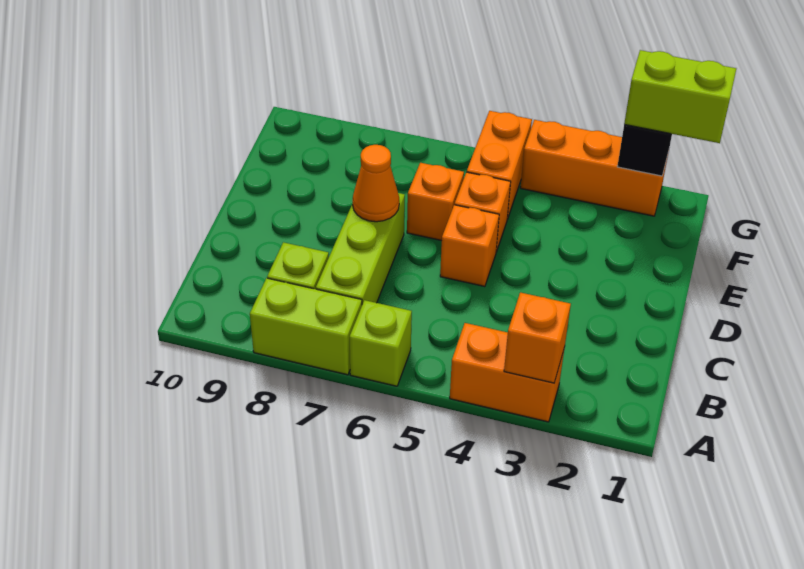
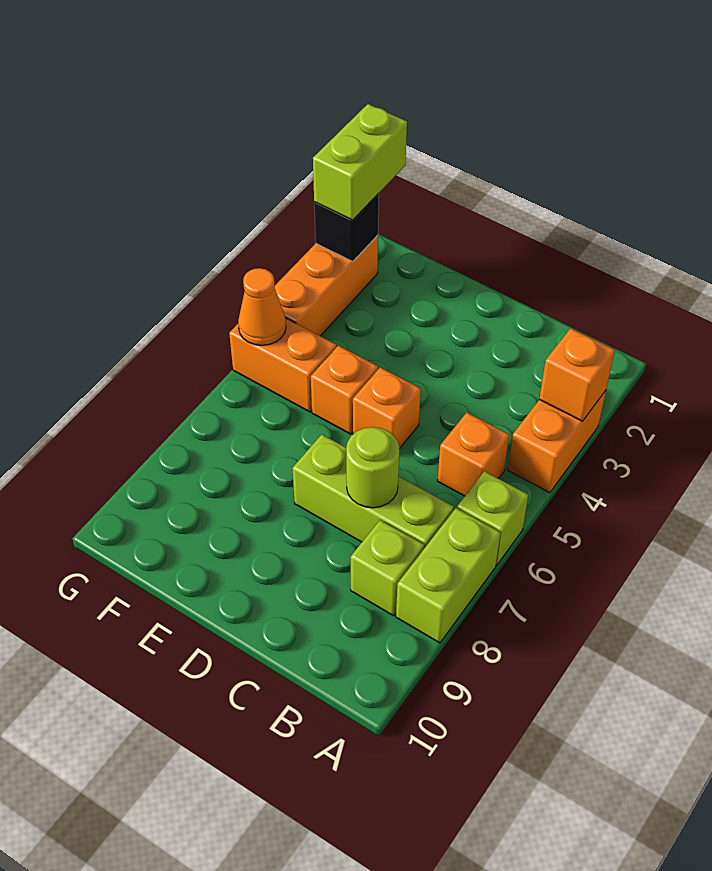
none -> lime round brick C7 level 2
orange cone D7 level 2 -> orange cone G5 level 2
orange brick E6 level 1 -> orange brick B5 level 1

